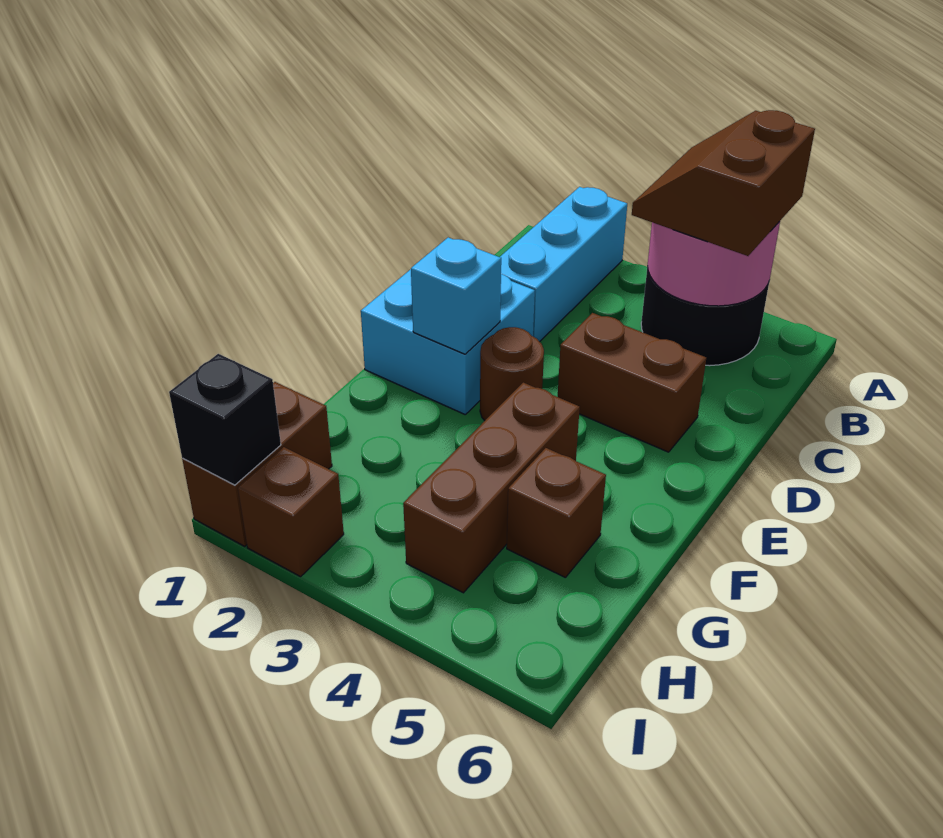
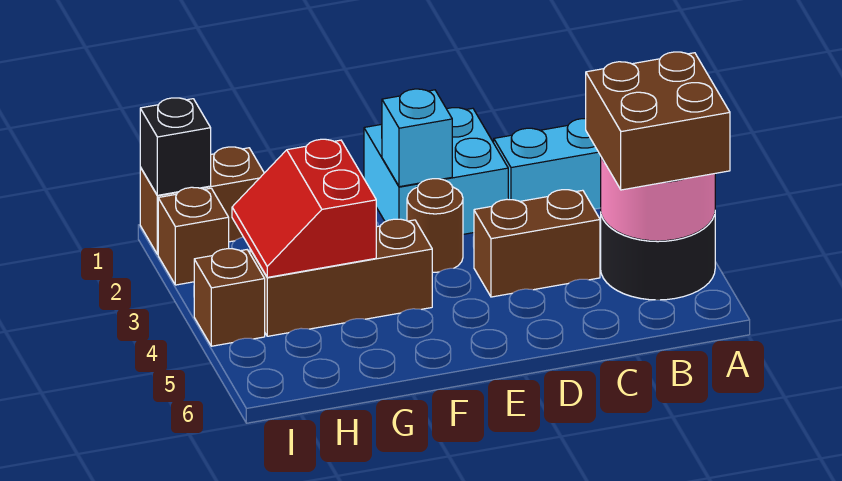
brown slope A4:B5 level 3 top 5 -> brown brick A4:B5 level 3
brown brick D4:D5 level 1 -> brown brick C4:D4 level 1
none -> red slope G3:H4 level 2 top G
brown brick G5 level 1 -> brown brick I4 level 1

